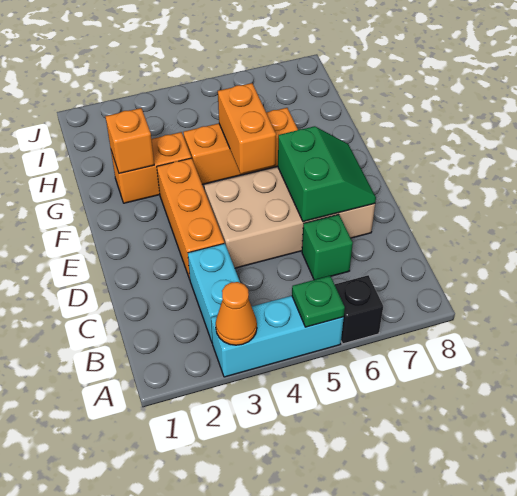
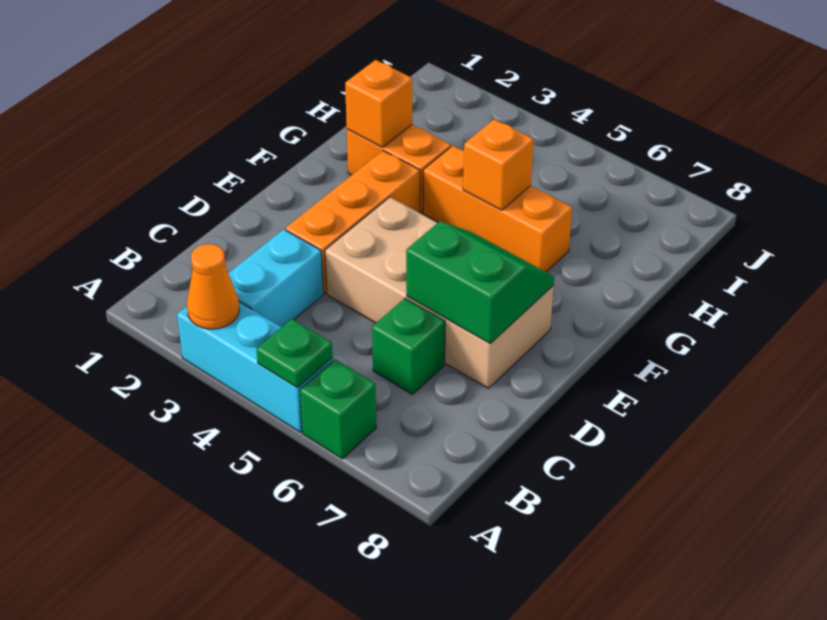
black brick A6 level 1 -> green brick A6 level 1
green slope D6:E7 level 2 top 6 -> green slope D6:E7 level 2 top D
orange brick F5:G5 level 2 -> orange brick G5 level 2

